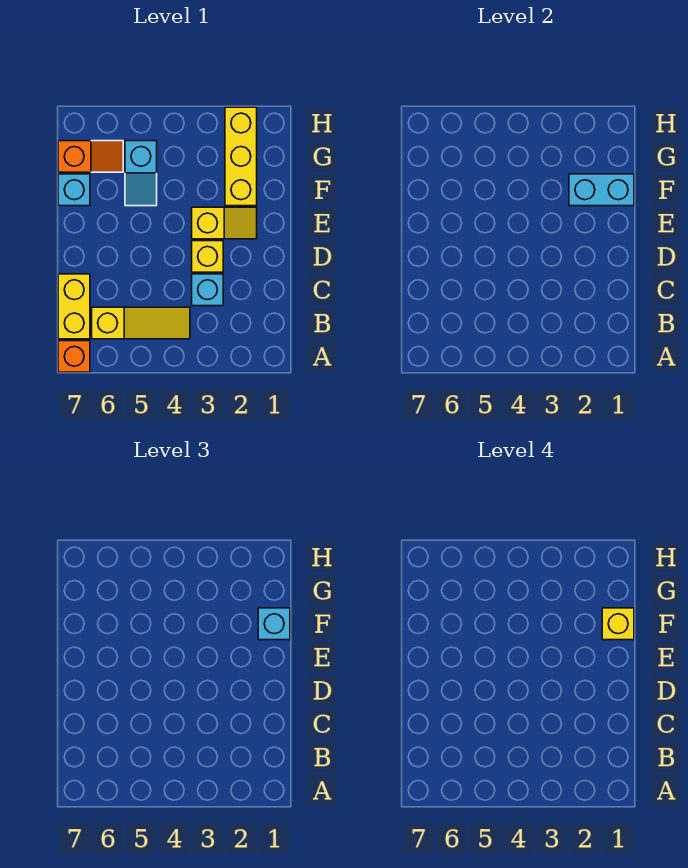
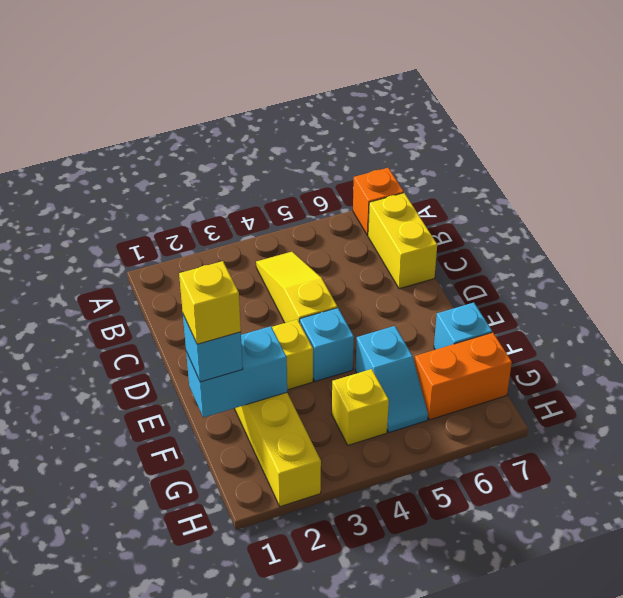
yellow slope B4:B6 level 1 top 6 -> yellow slope B4:D4 level 1 top D
cyan brick C3 level 1 -> cyan brick E4 level 1
yellow brick D3 level 1 -> yellow brick G4 level 1
cyan slope F5:G5 level 1 top G -> cyan slope F5:G5 level 1 top F
orange slope G6:G7 level 1 top 7 -> orange brick G6:G7 level 1

